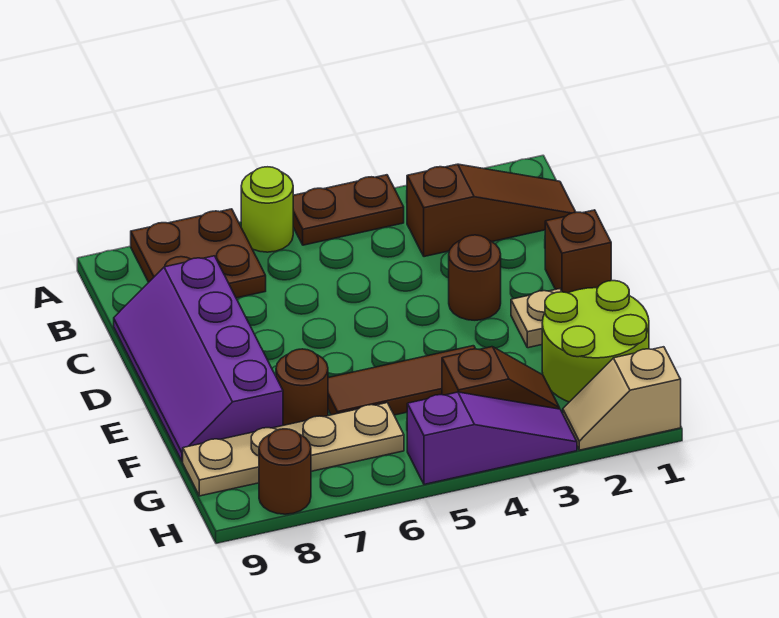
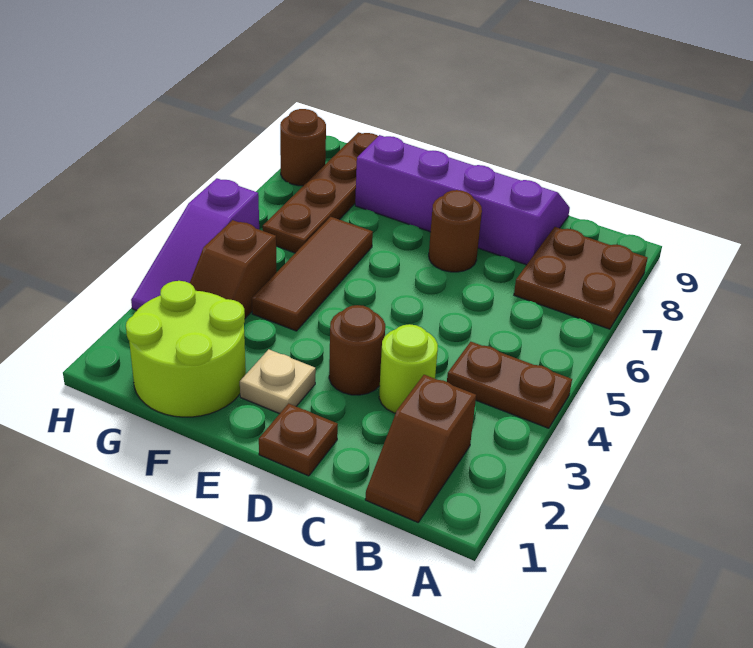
brown plate A4:A5 level 1 -> brown plate A4:B4 level 1
lime round brick A6 level 1 -> lime round brick C3 level 1
brown slope B1:B3 level 1 top 3 -> brown slope B1:B2 level 1 top 2
brown brick D1 level 1 -> brown plate D1 level 1
brown round brick F7 level 1 -> brown round brick D7 level 1
tan plate G6:G9 level 1 -> brown plate G6:G9 level 1
tan slope H1:H2 level 1 top 1 -> none

